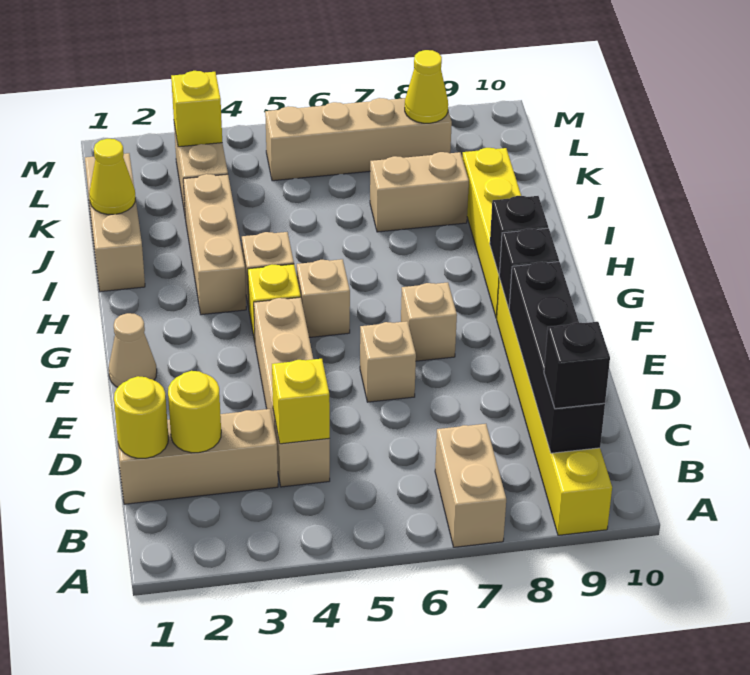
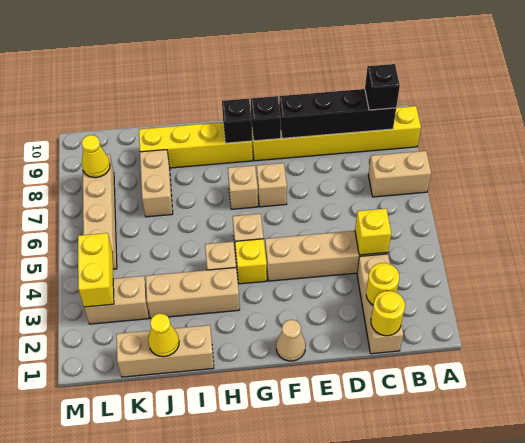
tan brick E6 level 1 -> tan brick G7 level 1
yellow brick L3 level 2 -> yellow brick L3:L4 level 2

